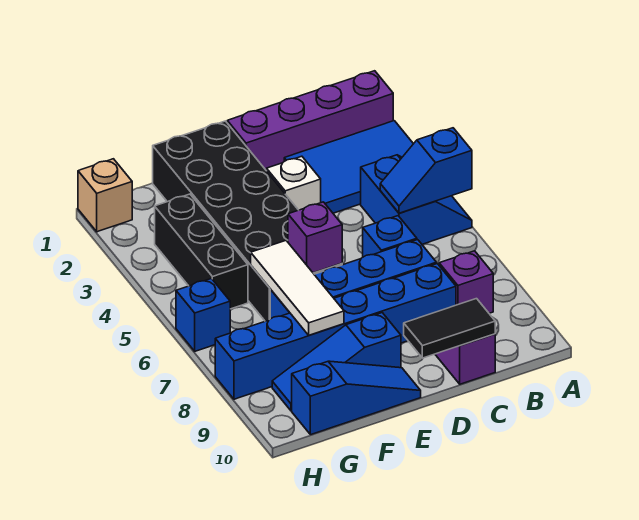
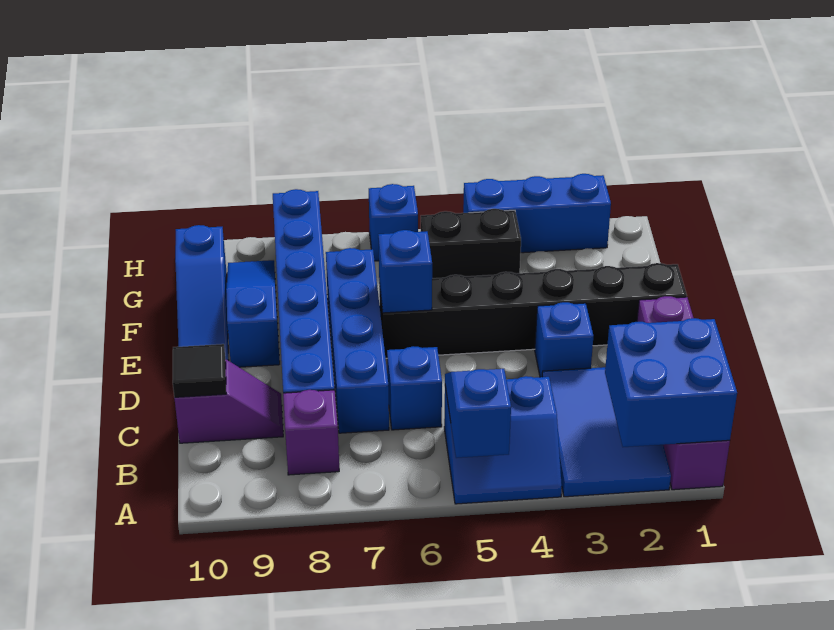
none -> blue brick A1:B2 level 2
black tile C10:D10 level 2 -> black tile C10 level 2
white brick D3 level 1 -> blue brick D3 level 1
black brick E1:F6 level 1 -> black brick E1:E6 level 1
purple brick E6 level 2 -> blue brick E6 level 2
white tile F6:F8 level 2 -> none
black brick G3:G5 level 1 -> black brick G4:G5 level 1
tan brick H1 level 1 -> none
none -> blue brick H2:H4 level 1

